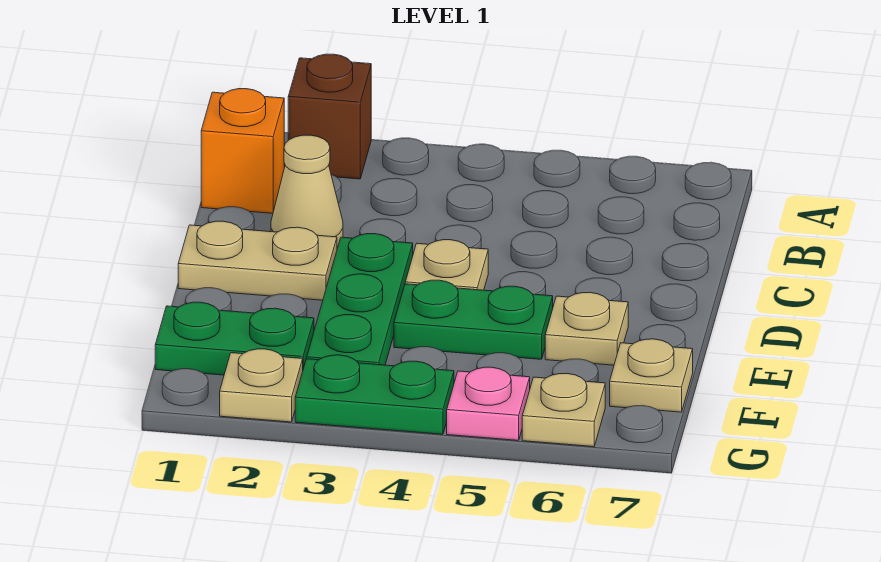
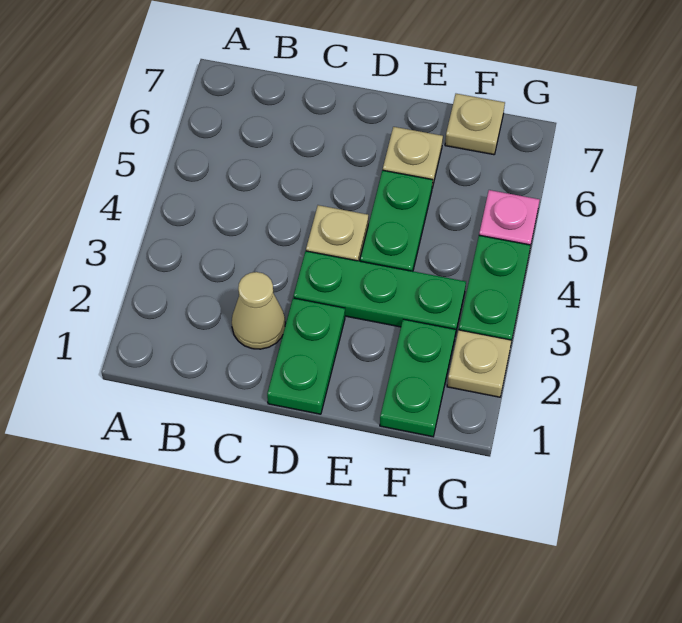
brown brick A2 level 1 -> none
orange brick B1 level 1 -> none
tan plate D1:D2 level 1 -> green plate D1:D2 level 1
tan plate G6 level 1 -> none

